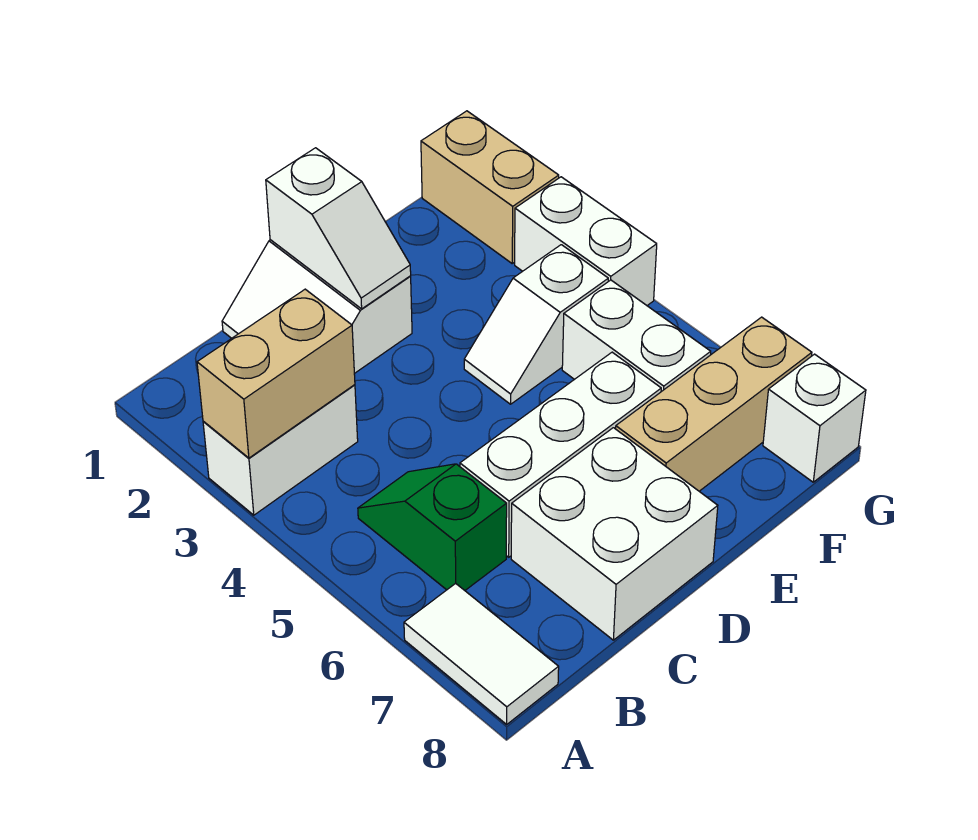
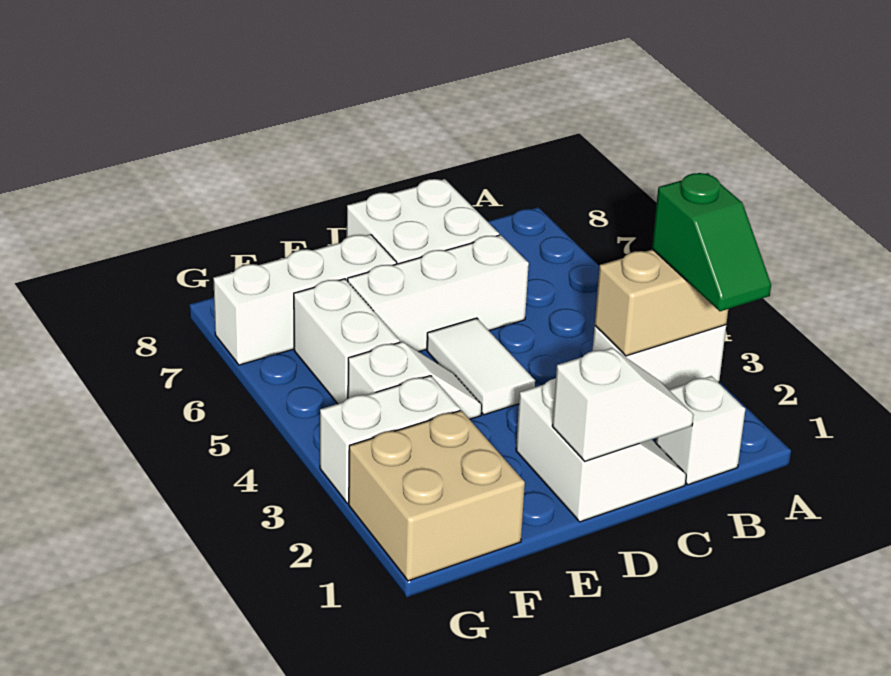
white tile A7:A8 level 1 -> white tile D4:D5 level 1
green slope B5:B6 level 1 top 6 -> green slope A2:A3 level 3 top 3
white slope D1:D2 level 2 top 1 -> white slope C1:D1 level 2 top D
tan brick E7:G7 level 1 -> white brick E7:G7 level 1
tan brick G1:G2 level 1 -> tan brick F1:G2 level 1
white brick G3:G4 level 1 -> white brick F3:G3 level 1
white brick G8 level 1 -> white brick B1 level 1

